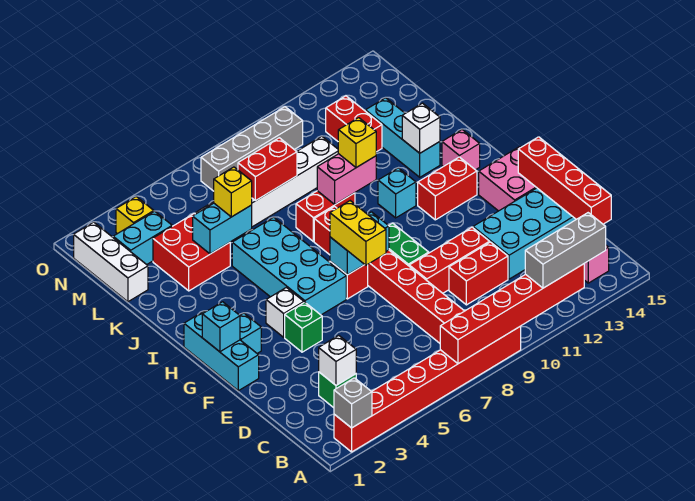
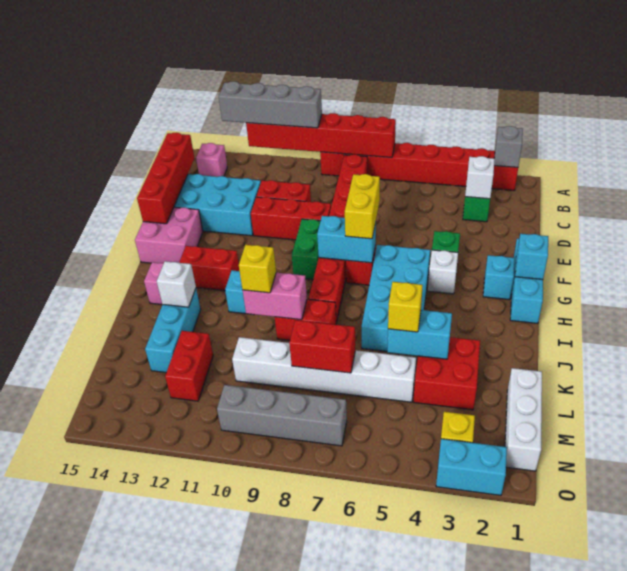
grey brick A11:A13 level 3 -> grey brick A10:A13 level 3
cyan brick M2:M3 level 1 -> cyan brick O2:O3 level 1

